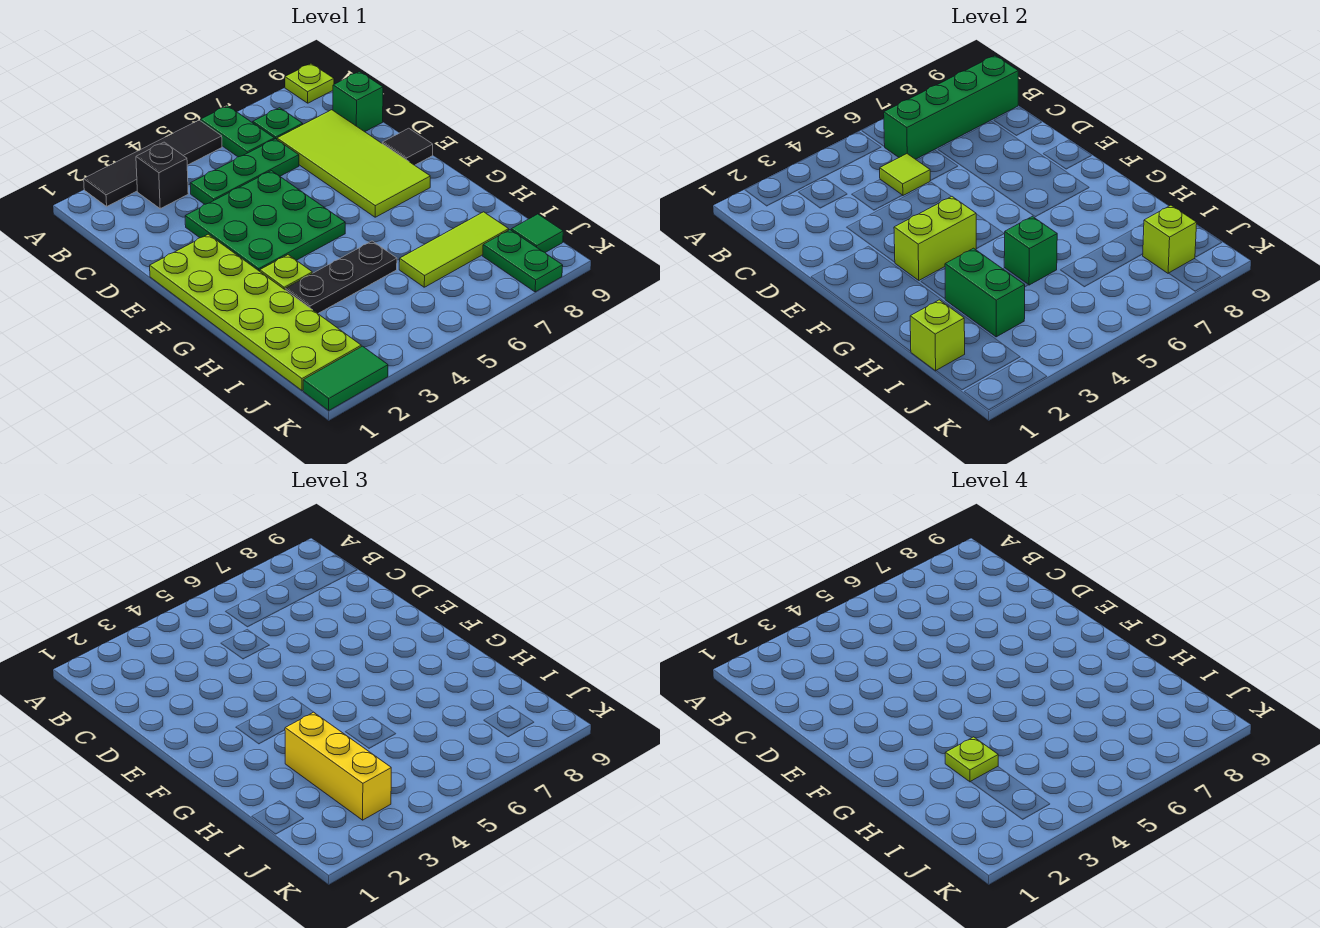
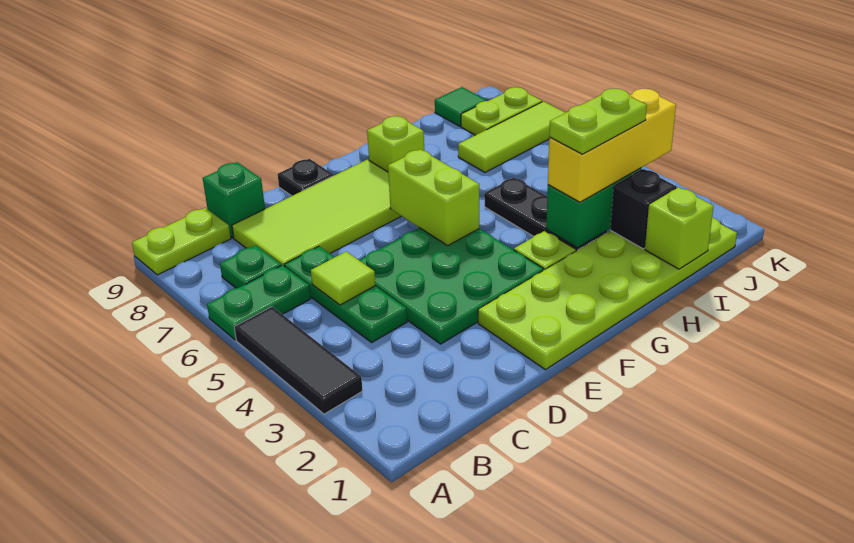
black tile A2:A5 level 1 -> black tile A3:A5 level 1
lime plate A9 level 1 -> lime plate A9:B9 level 1
black brick B3 level 1 -> black brick I2 level 2
green brick B6:B9 level 2 -> none
black tile E9 level 1 -> black plate E9 level 1
lime brick F3:F4 level 2 -> lime brick F5:F6 level 2
lime plate H3 level 4 -> lime plate H3:I3 level 4
green brick H5 level 2 -> none
lime tile I6:I8 level 1 -> lime tile I7:K7 level 1
green plate J8:K8 level 1 -> lime plate J8:K8 level 1
lime brick J8 level 2 -> lime brick G8 level 1
green tile K1:K2 level 1 -> none

